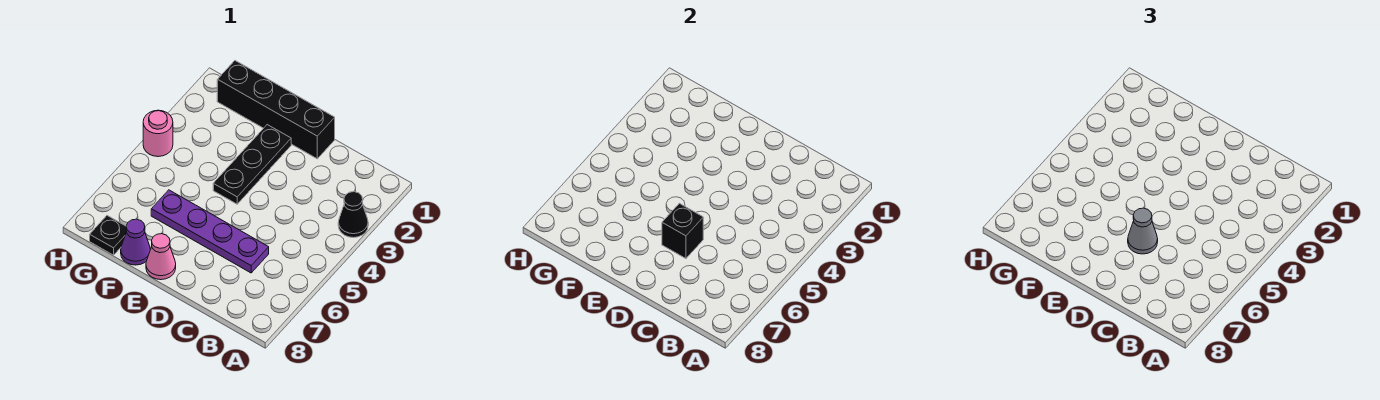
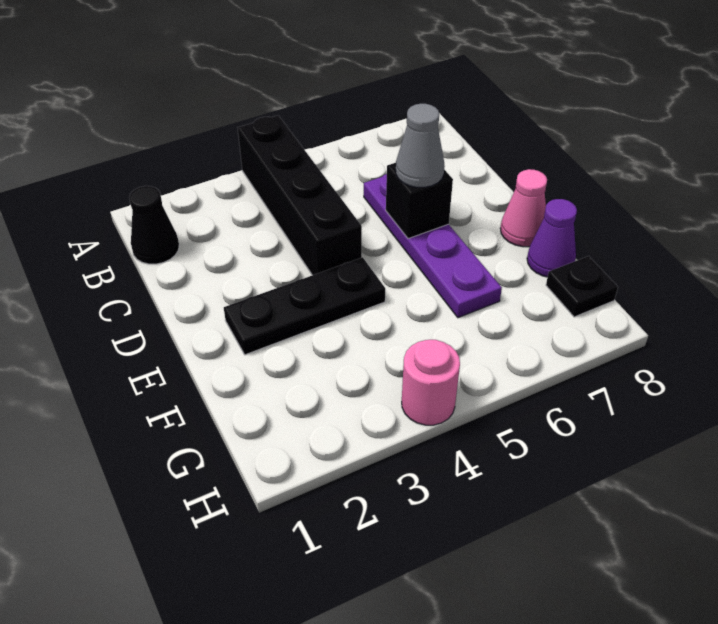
black cone A3 level 1 -> black cone B1 level 1
black brick D1:G1 level 1 -> black brick A4:D4 level 1

